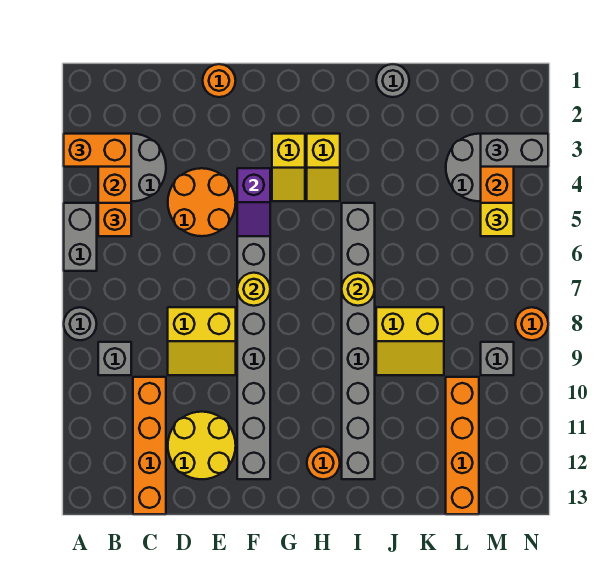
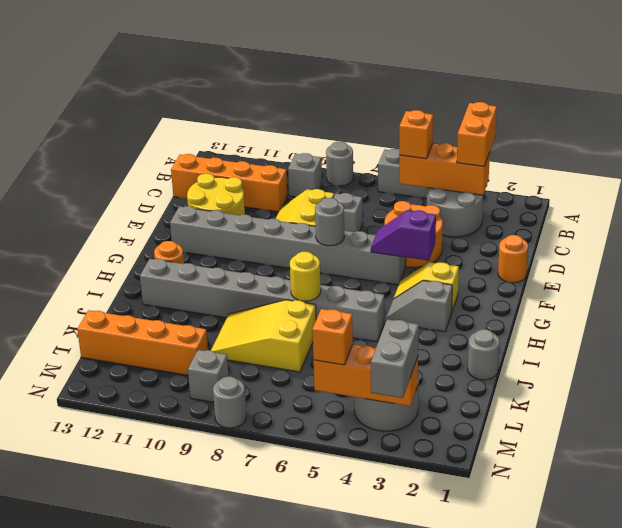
none -> grey brick D7 level 1
yellow round brick F7 level 2 -> grey round brick F7 level 2
yellow slope H3:H4 level 1 top 3 -> grey slope H3:H4 level 1 top 3
yellow slope J8:K9 level 1 top 8 -> yellow slope J7:K9 level 1 top 7
yellow brick M5 level 3 -> orange brick M5 level 3
orange round brick N8 level 1 -> grey round brick N8 level 1

